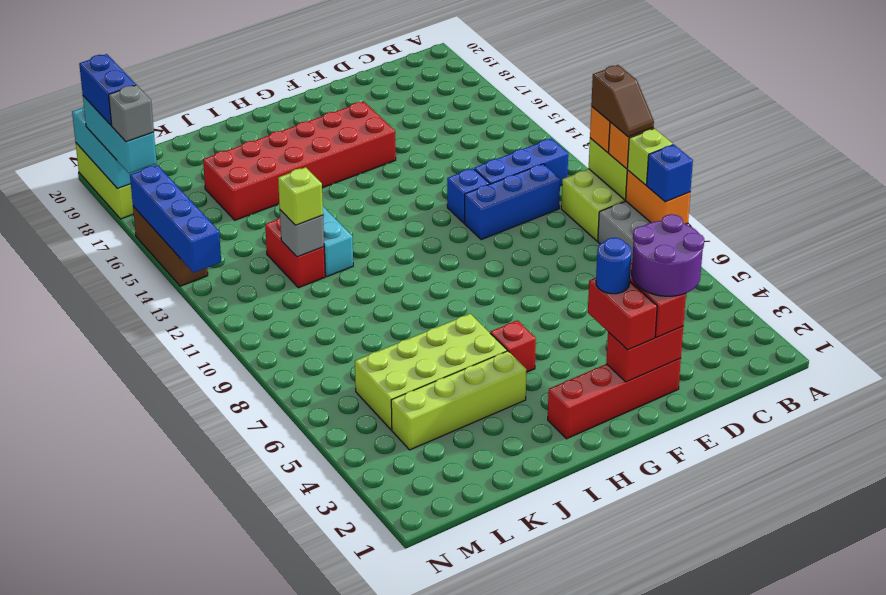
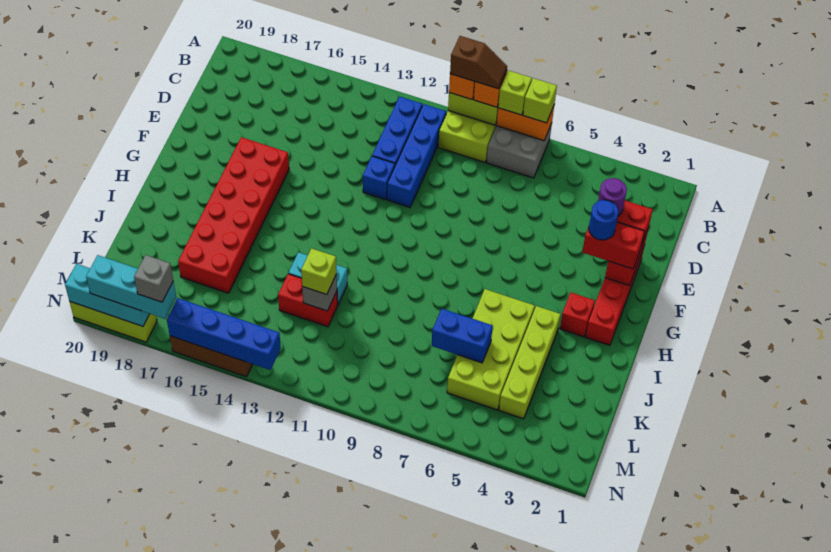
blue brick A7 level 3 -> lime brick A7 level 3
blue brick C11:E11 level 1 -> blue brick B11:E11 level 1
purple round brick D2:E3 level 4 -> purple round brick E3 level 4
red brick H5 level 1 -> red brick H3 level 1
blue brick N18:N19 level 4 -> blue brick K6:K7 level 2

